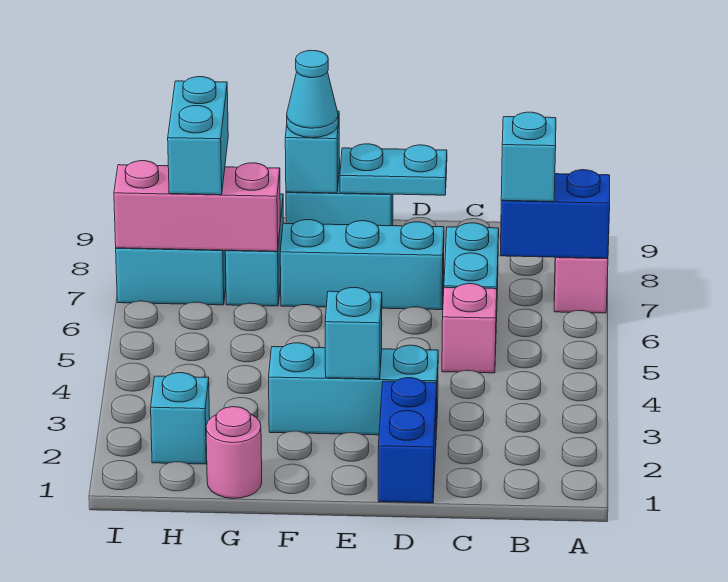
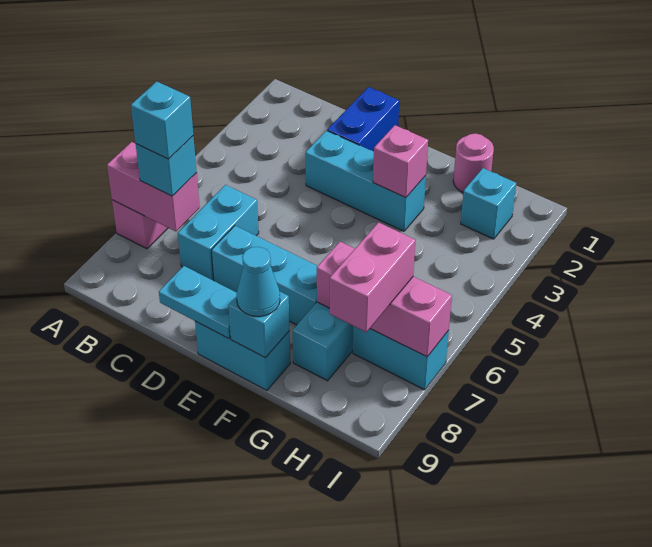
blue brick A7:B7 level 2 -> pink brick A7:B7 level 2
pink brick C5 level 1 -> pink brick F3 level 2
cyan brick E3 level 2 -> cyan brick B7 level 4
cyan brick H7:H8 level 3 -> pink brick H7:H8 level 3

